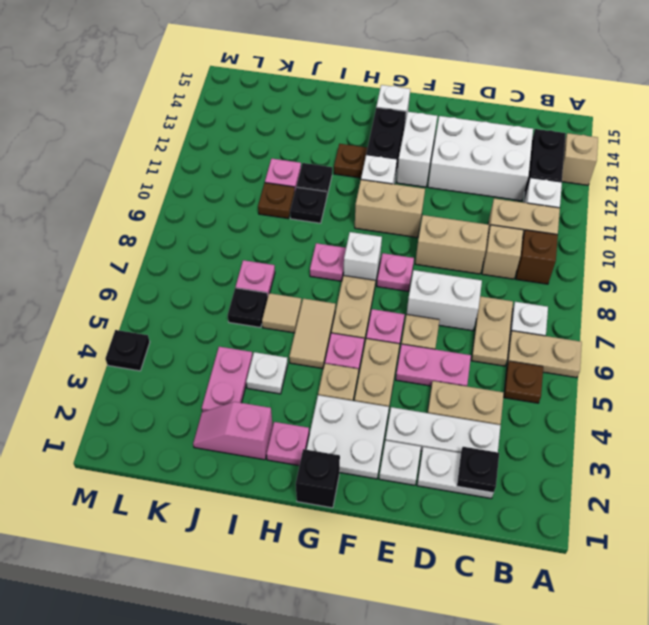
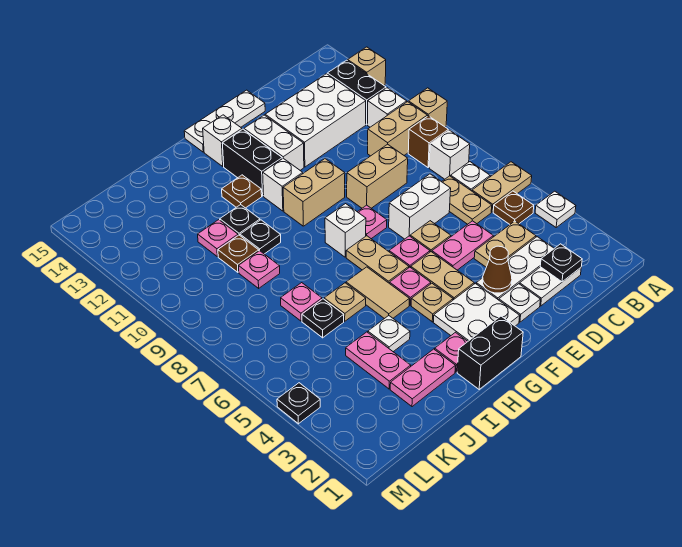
none -> white plate A4 level 1
none -> white brick B8 level 1
tan brick C9 level 1 -> tan brick A10 level 1
none -> brown cone E3 level 2
none -> white plate E15:G15 level 1
black brick G1 level 1 -> black brick G1:H1 level 1
pink plate H8 level 1 -> pink plate J9 level 1
pink slope I2:J2 level 1 top I -> pink plate I2:J2 level 1
tan tile I6 level 1 -> tan plate I6 level 1

